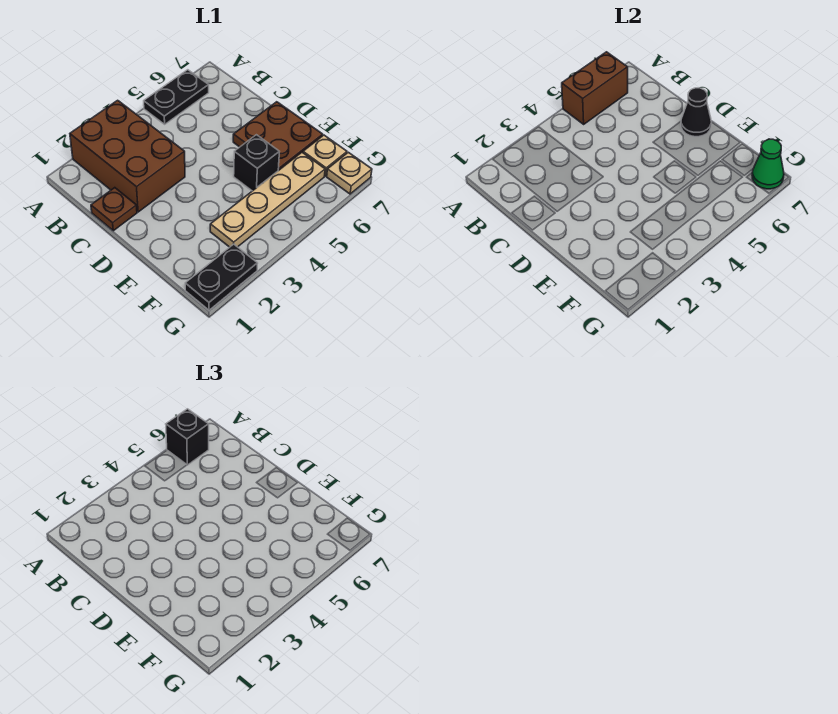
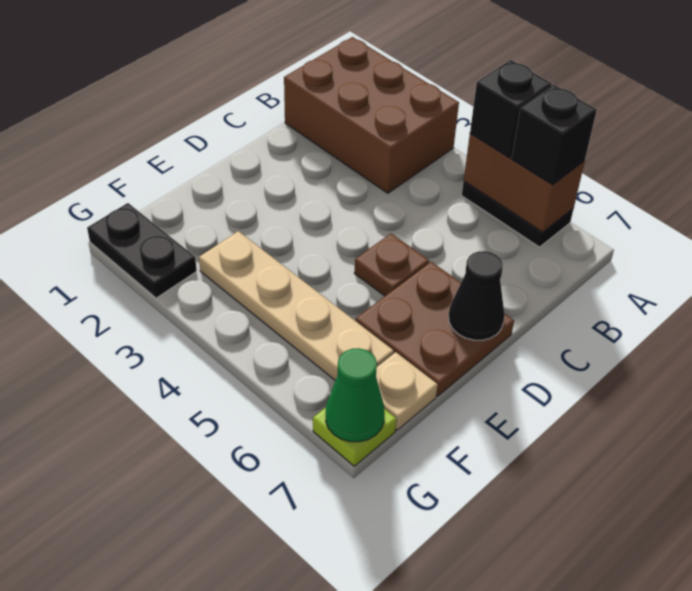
brown brick A2:C3 level 1 -> brown brick A1:B3 level 1
brown plate C1 level 1 -> brown plate D5 level 1
black brick E5 level 1 -> black brick A5 level 3
tan plate G7 level 1 -> lime plate G7 level 1

